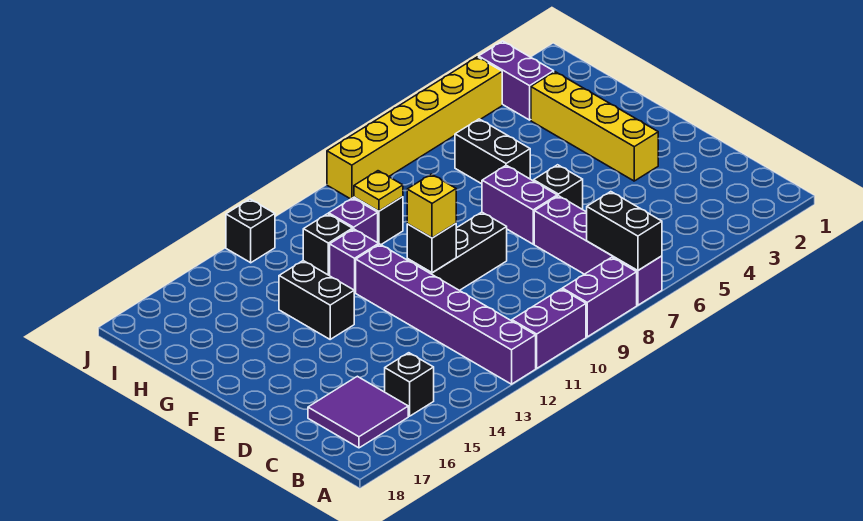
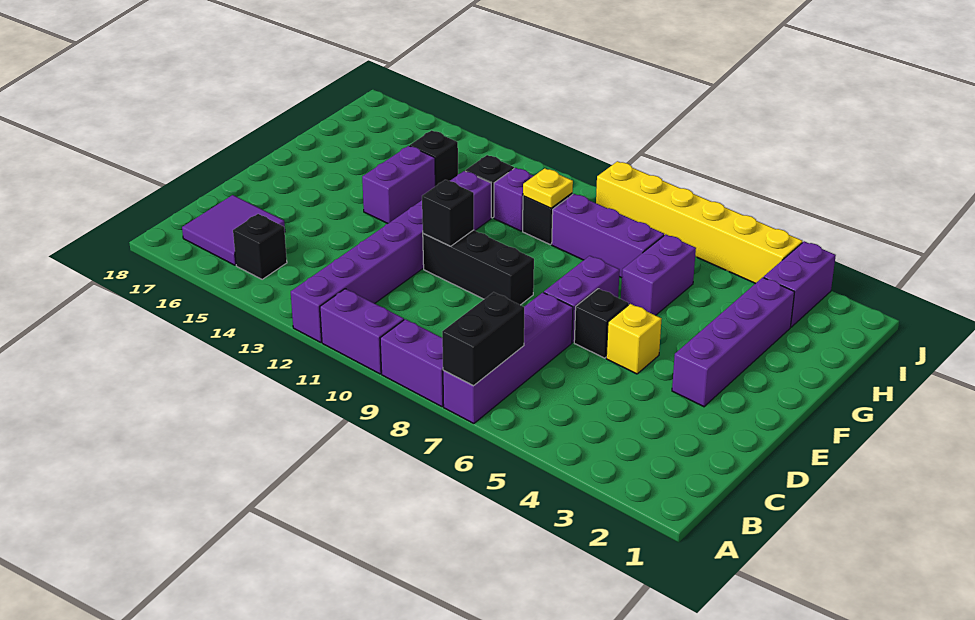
yellow brick E3:H3 level 1 -> purple brick E3:H3 level 1
yellow brick E11 level 3 -> yellow brick E5 level 1
black brick F14:G14 level 1 -> purple brick F14:G14 level 1
black brick G6:H6 level 1 -> purple brick G6:H6 level 1
none -> purple brick H7:H9 level 1
black brick J13 level 1 -> black brick H14 level 1

